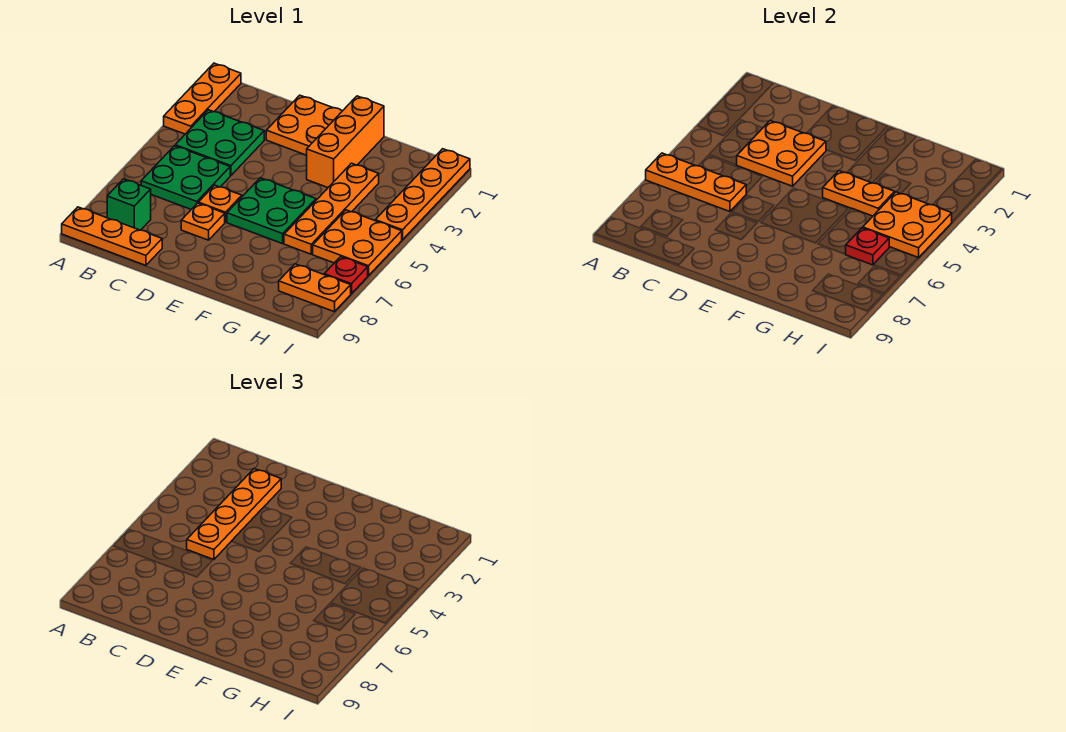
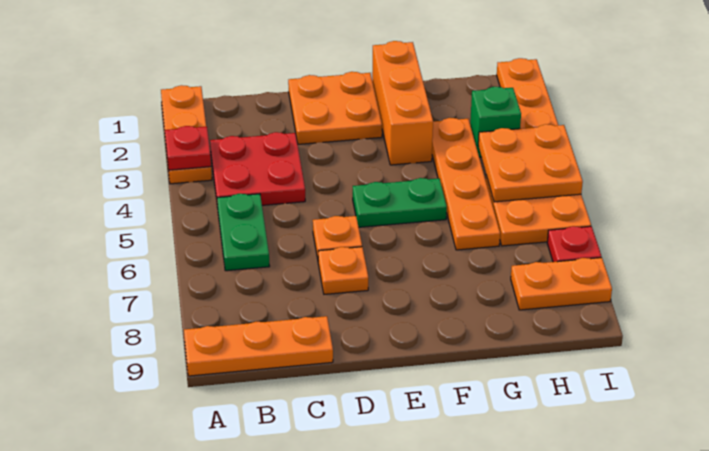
orange plate A6:C6 level 2 -> none
green plate B3:C4 level 1 -> red plate B3:C4 level 1
green plate B5:C6 level 1 -> green plate B5:B6 level 1
green brick B8 level 1 -> green brick H3 level 1
orange plate C2:C5 level 3 -> none
orange plate C3:D4 level 2 -> none
green plate E5:F6 level 1 -> green plate E5:F5 level 1
orange plate F4:G4 level 2 -> none
red plate H6 level 2 -> red plate A3 level 2

